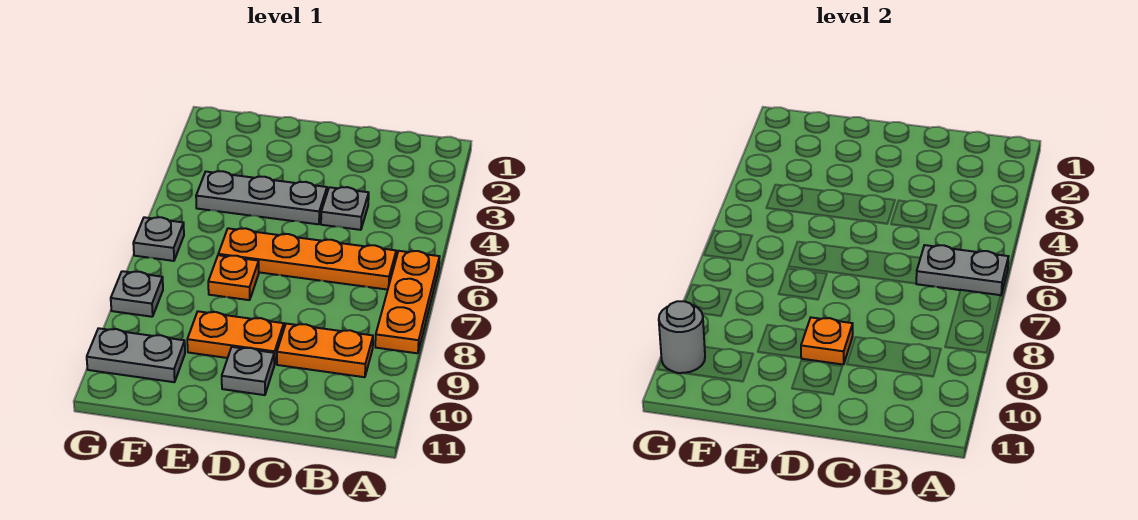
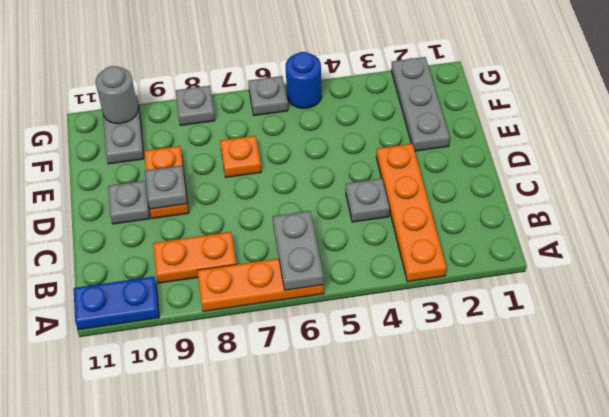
none -> blue plate A10:A11 level 1
orange plate B6:E6 level 1 -> orange plate A3:D3 level 1
orange plate B9:C9 level 1 -> orange plate B8:B9 level 1
grey plate D4:F4 level 1 -> grey plate E2:G2 level 1
orange plate D9 level 2 -> grey plate D9 level 2
none -> blue round brick G5 level 1

